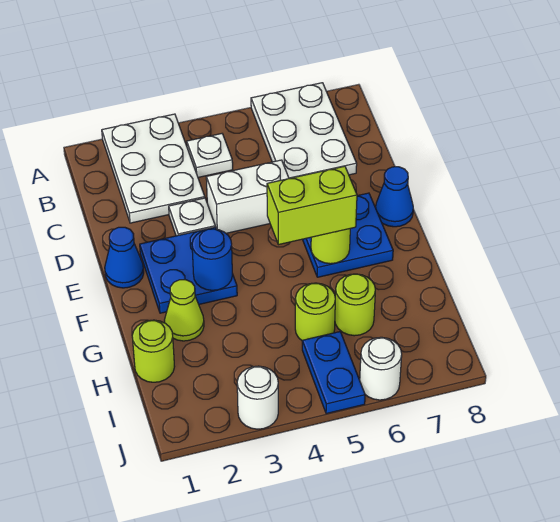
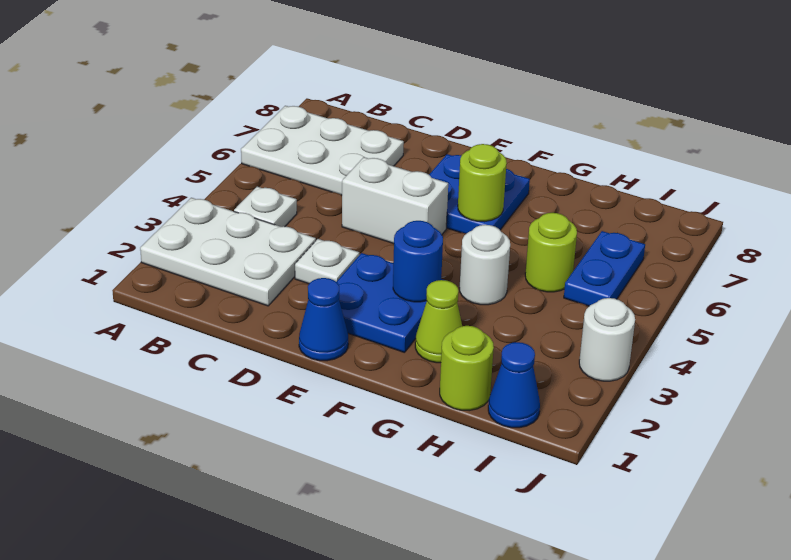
white brick D4:D5 level 1 -> white brick D5:E5 level 1
blue cone E8 level 1 -> blue cone I1 level 1
lime brick F5:F6 level 3 -> none
lime round brick H6 level 1 -> none
blue plate I5:J5 level 1 -> blue plate I5:I6 level 1
white round brick J6 level 1 -> white round brick G4 level 1

